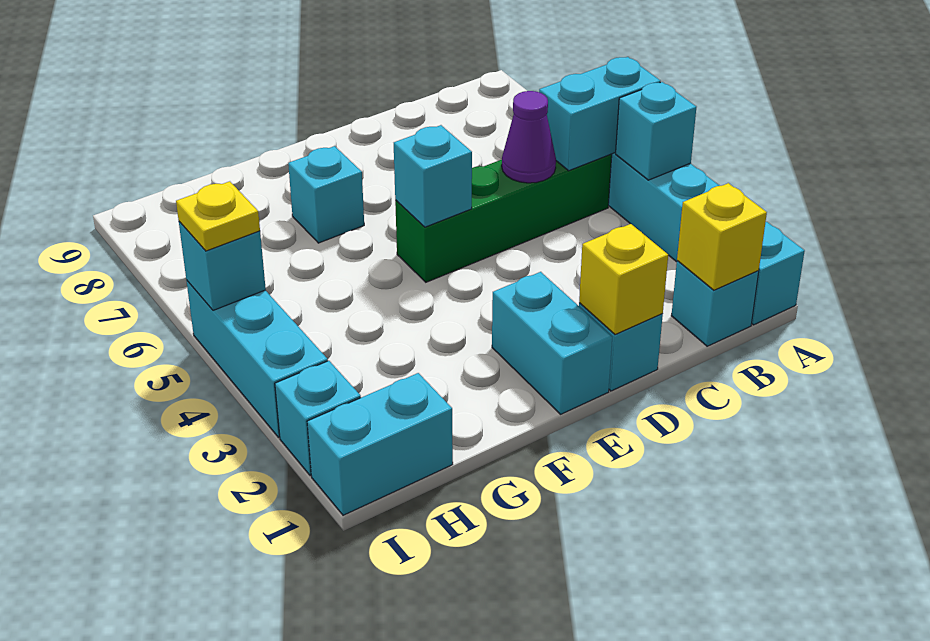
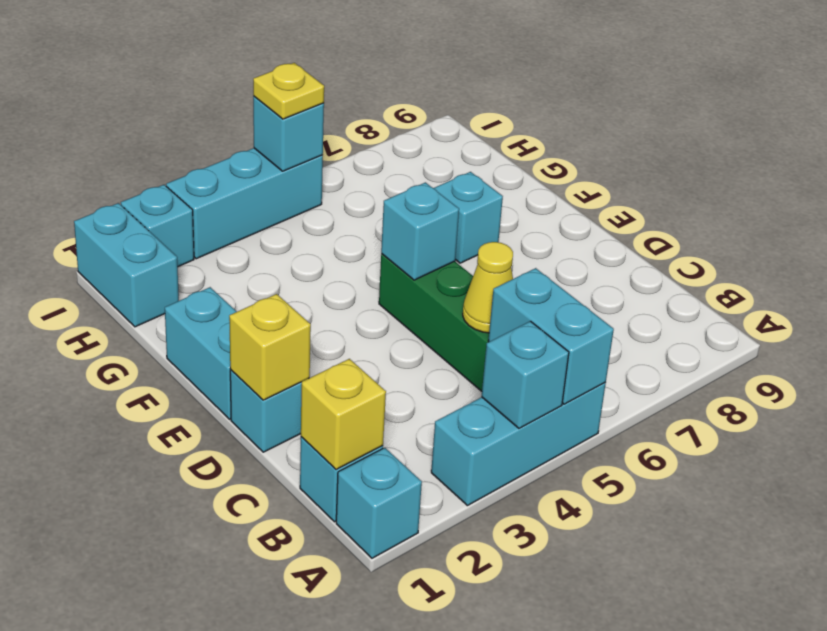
purple cone C5 level 2 -> yellow cone C5 level 2
cyan brick E1:E2 level 1 -> cyan brick E1:F1 level 1

